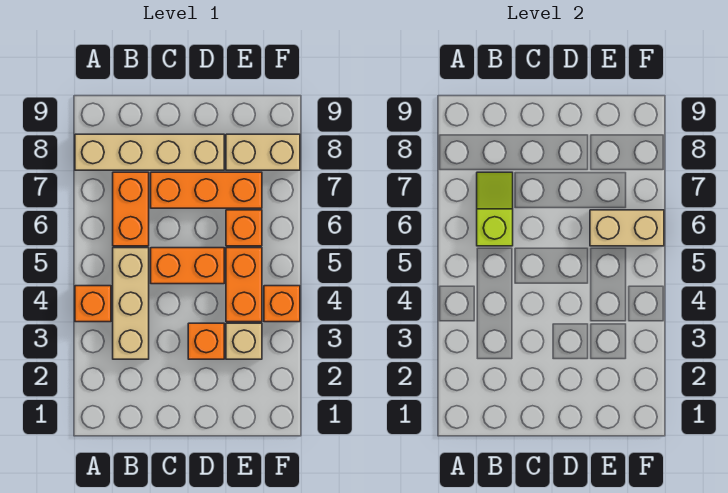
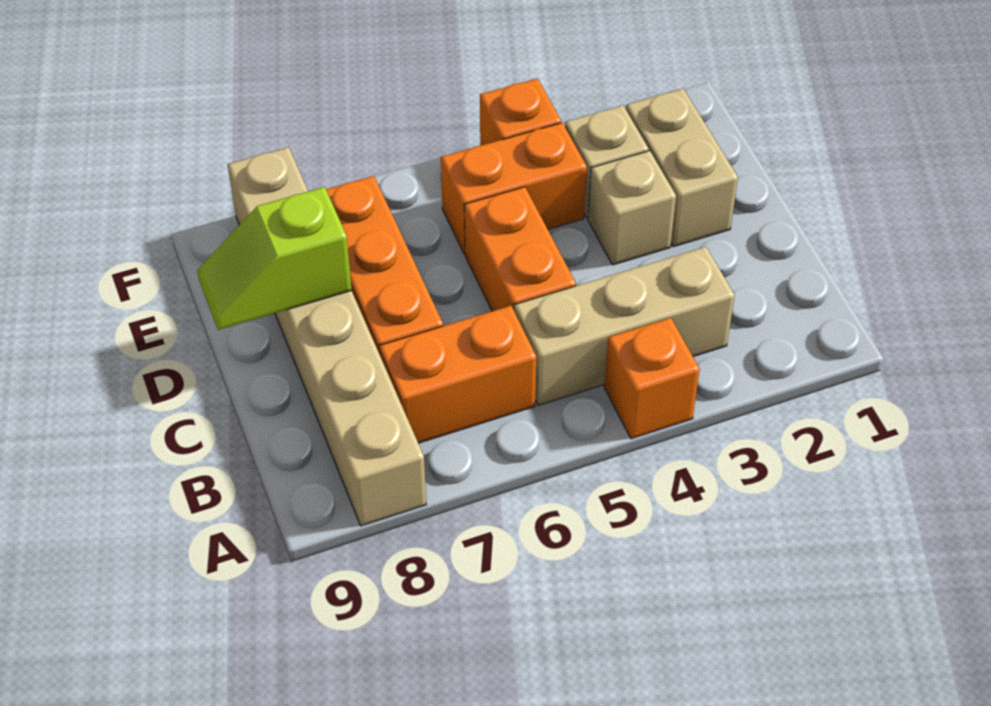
lime slope B6:B7 level 2 top 6 -> lime slope D8:D9 level 2 top 8
orange brick D3 level 1 -> tan brick D3 level 1
orange brick E6 level 1 -> none
tan brick E6:F6 level 2 -> tan brick D2:E2 level 1

